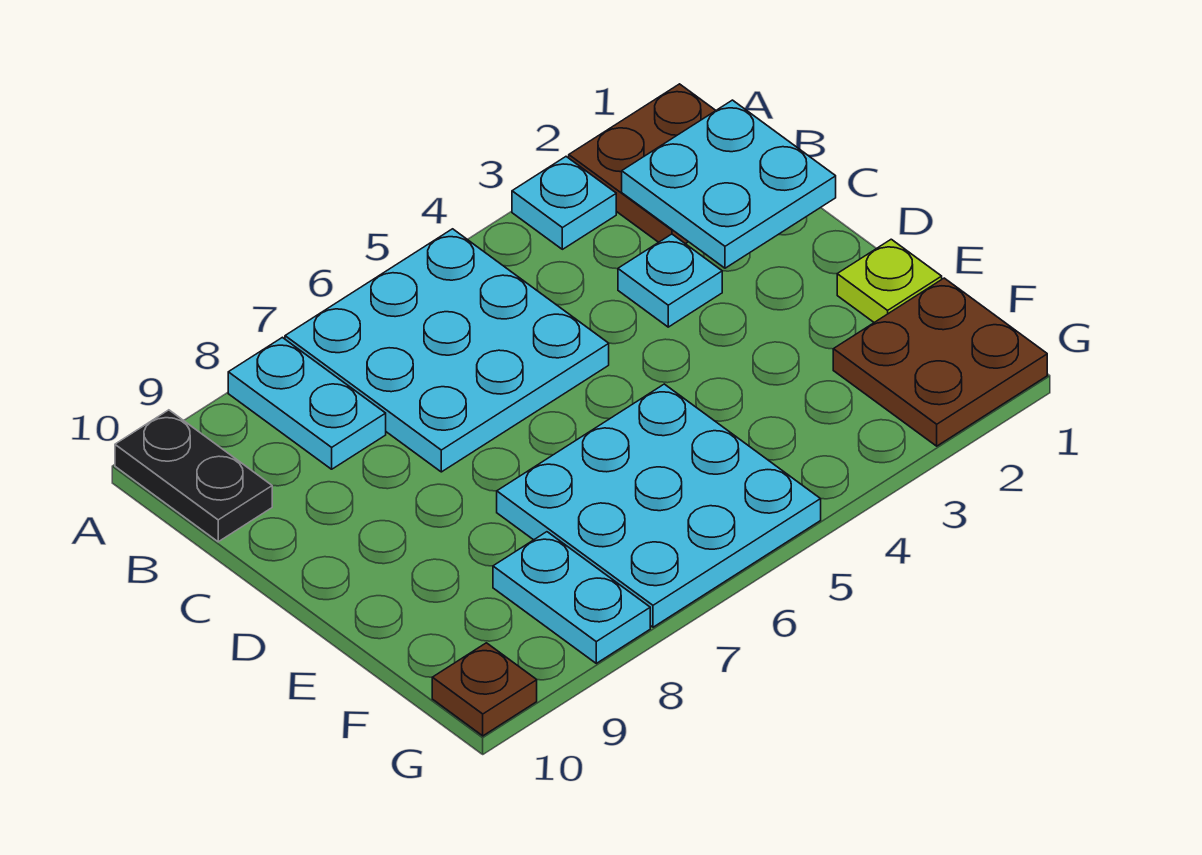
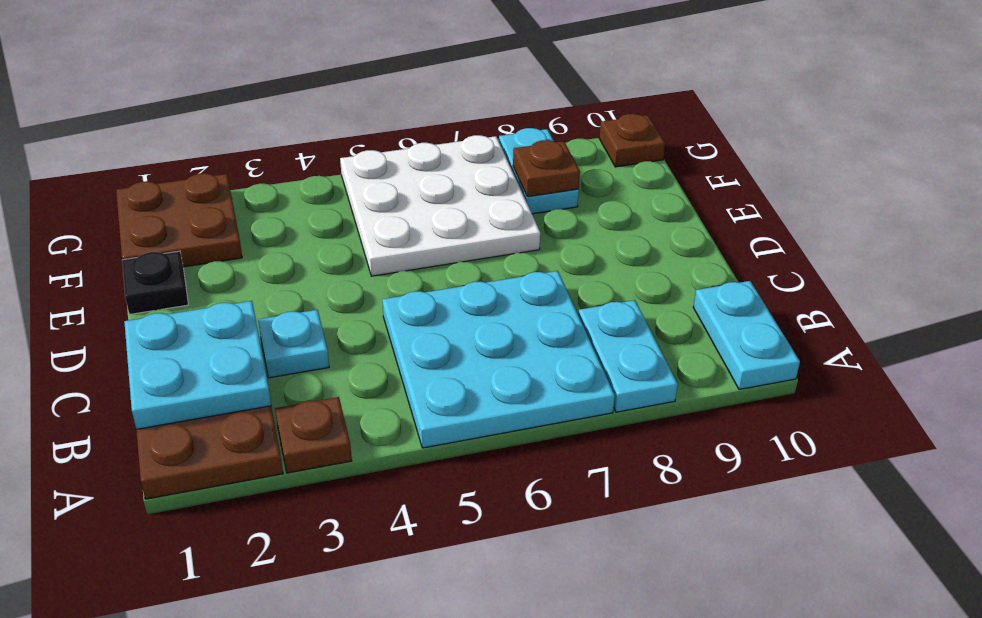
cyan plate A3 level 1 -> brown plate A3 level 1
black plate A10:B10 level 1 -> cyan plate A10:B10 level 1
lime plate E1 level 1 -> black plate E1 level 1
cyan plate E5:G7 level 1 -> white plate E5:G7 level 1
none -> brown plate F8 level 2

